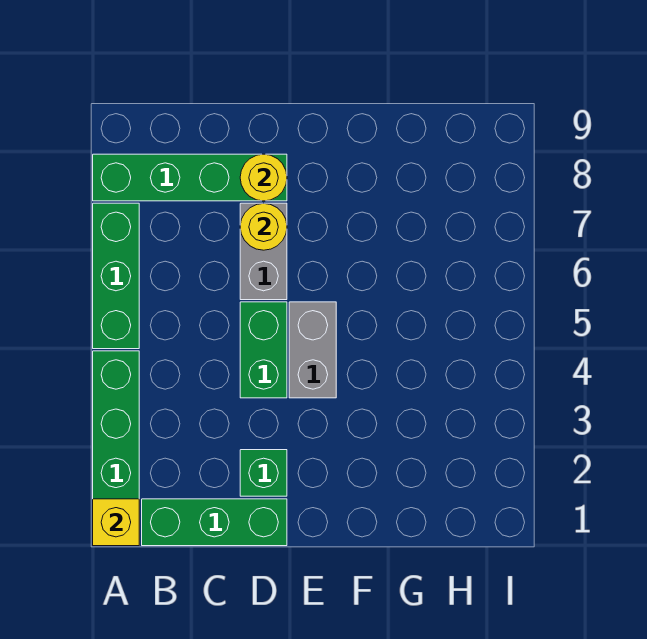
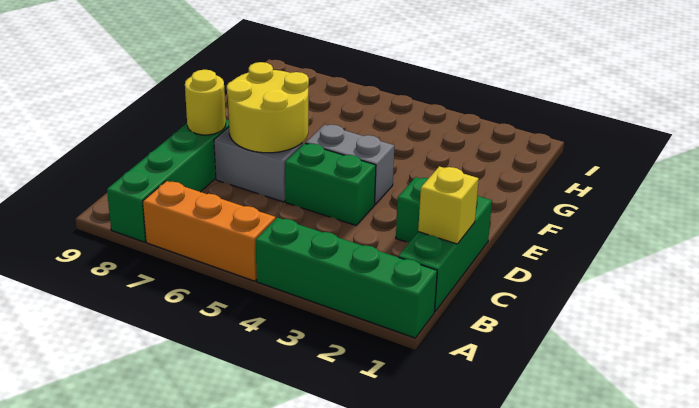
yellow brick A1 level 2 -> yellow brick C1 level 2
green brick A5:A7 level 1 -> orange brick A5:A7 level 1
yellow round brick D7 level 2 -> yellow round brick D6:E7 level 2

